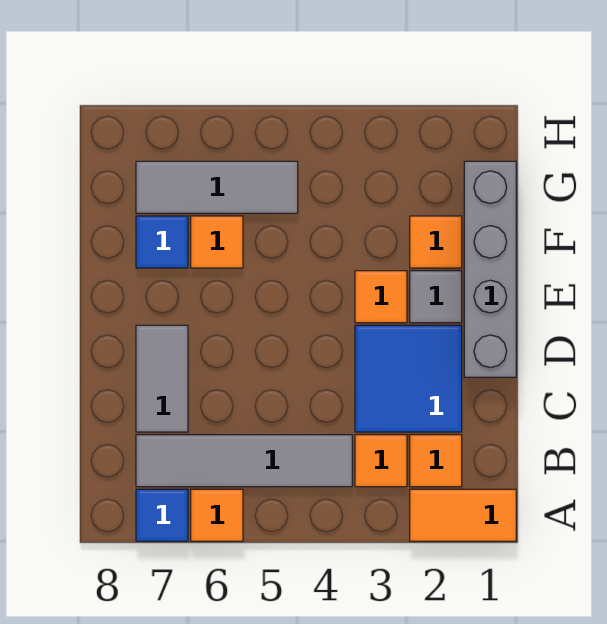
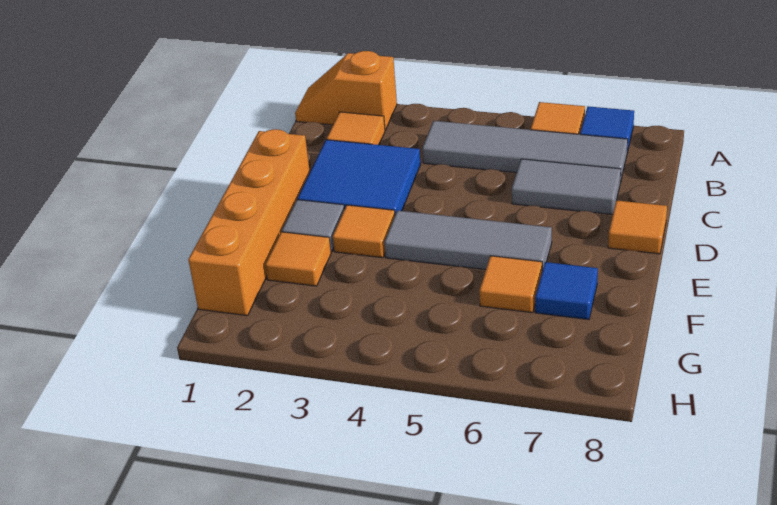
orange tile A1:A2 level 1 -> orange slope A1:A2 level 1 top 2
orange tile B3 level 1 -> orange tile D8 level 1
grey tile C7:D7 level 1 -> grey tile C6:C7 level 1
grey brick D1:G1 level 1 -> orange brick D1:G1 level 1
grey tile G5:G7 level 1 -> grey tile E4:E6 level 1

